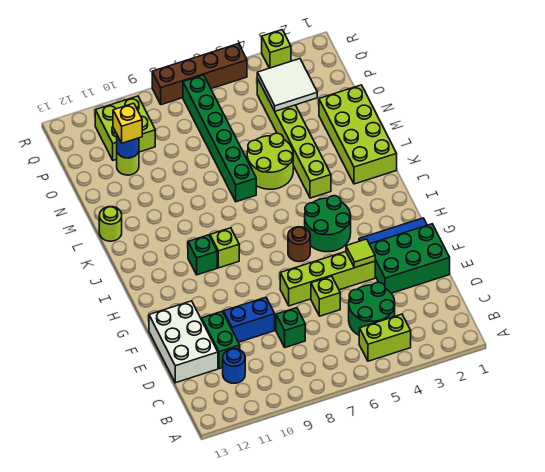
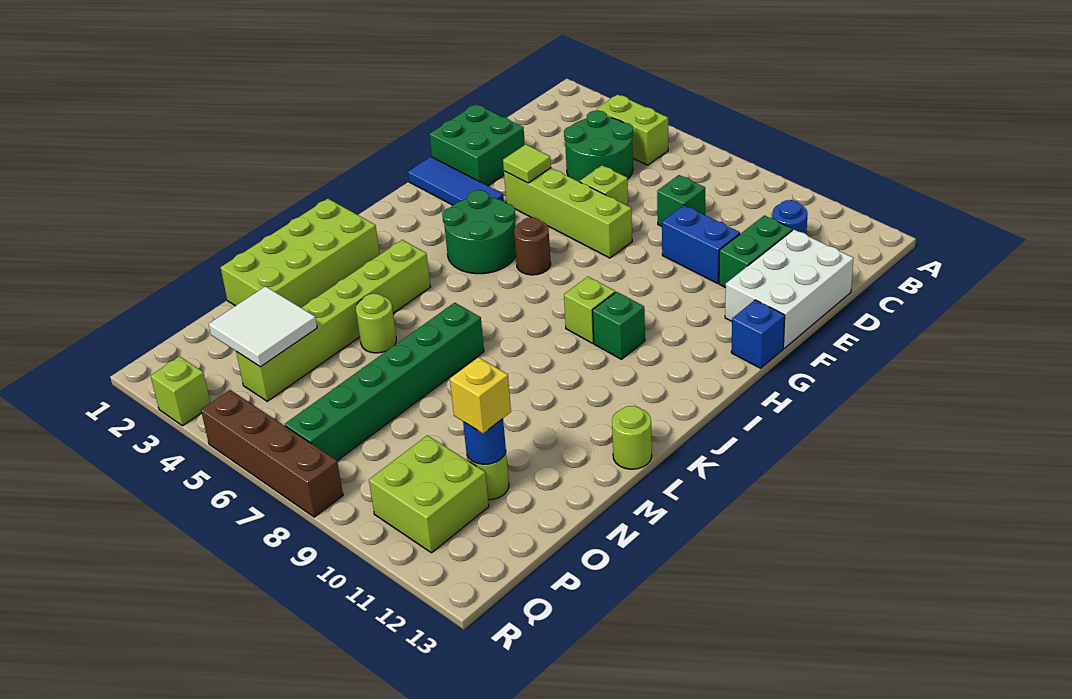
green brick E1:F3 level 1 -> green brick E1:F2 level 1
none -> blue brick G13 level 1
lime round brick L5:M6 level 1 -> lime round brick M5 level 1

